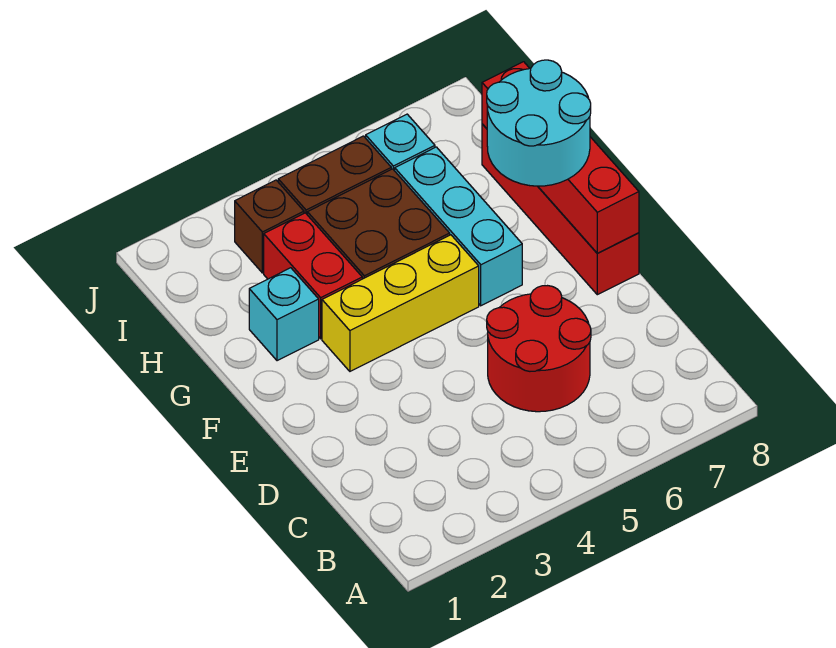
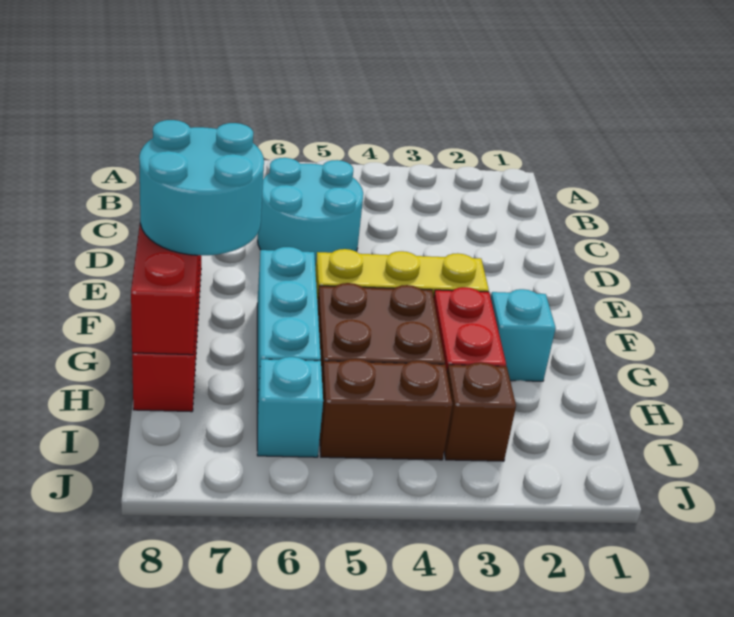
red round brick C5:D6 level 1 -> cyan round brick C5:D6 level 1

